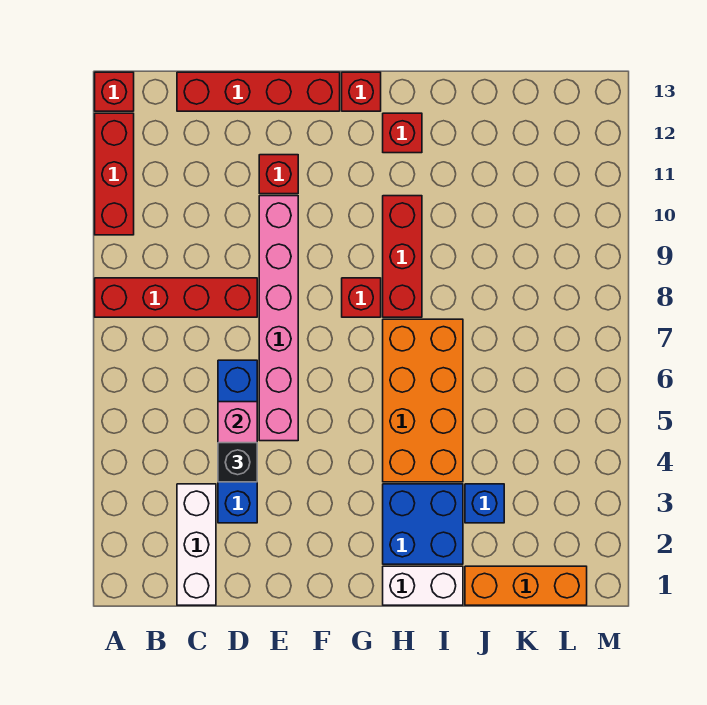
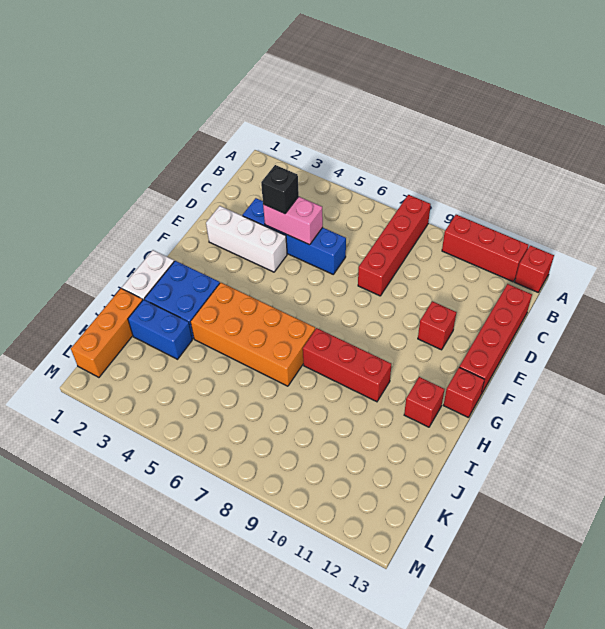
white brick C1:C3 level 1 -> white brick E2:E4 level 1
pink brick E5:E10 level 1 -> none
red brick G8 level 1 -> none
blue brick J3 level 1 -> blue brick J2:J3 level 1

